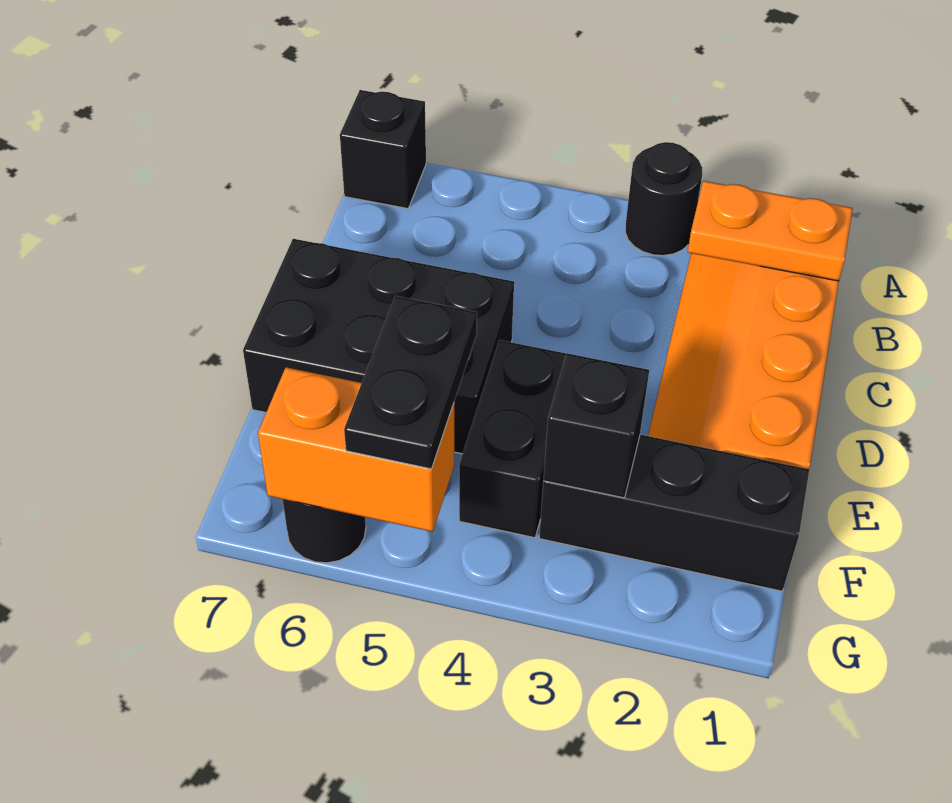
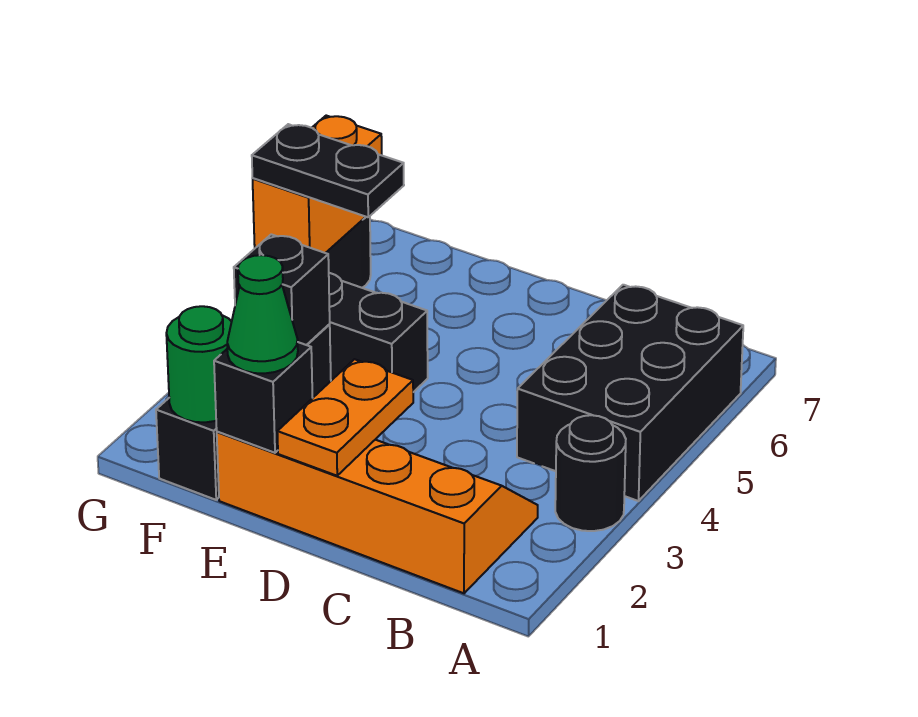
black brick A7 level 1 -> black brick E1 level 2
orange plate B1:B2 level 2 -> orange plate D1:D2 level 2
black brick D5:E7 level 1 -> black brick A4:B6 level 1
none -> green cone E1 level 3
none -> green round brick F1 level 2

